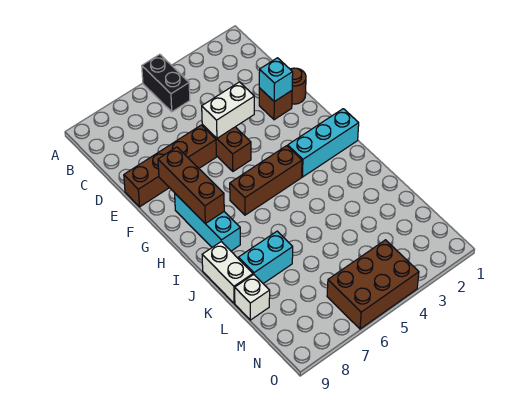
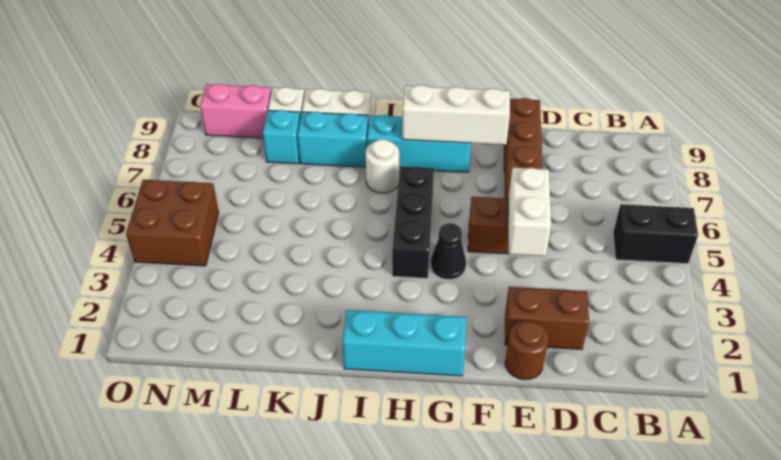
brown brick E2 level 1 -> brown brick D2:E2 level 1
cyan brick E2 level 2 -> cyan brick L8 level 1
brown brick F8:H8 level 2 -> white brick F8:H8 level 2
none -> black cone G4 level 1
cyan brick H1:H3 level 1 -> cyan brick G1:I1 level 1
brown brick H4:H6 level 1 -> black brick H4:H6 level 1
none -> white round brick I7 level 1
cyan brick K7:K8 level 1 -> cyan brick J8:K8 level 1
none -> pink brick M9:N9 level 1
brown brick N4:O6 level 1 -> brown brick N4:O5 level 1

